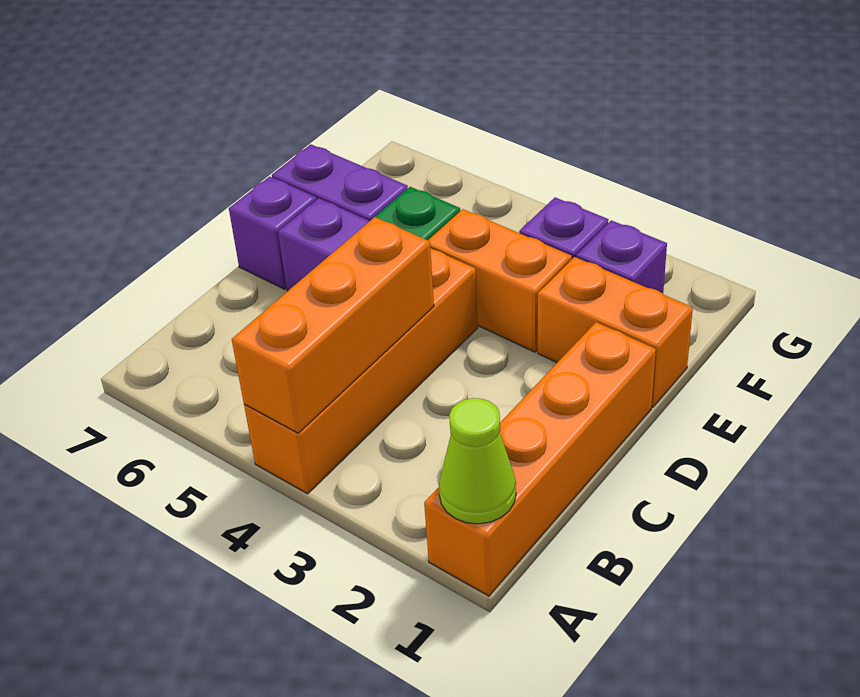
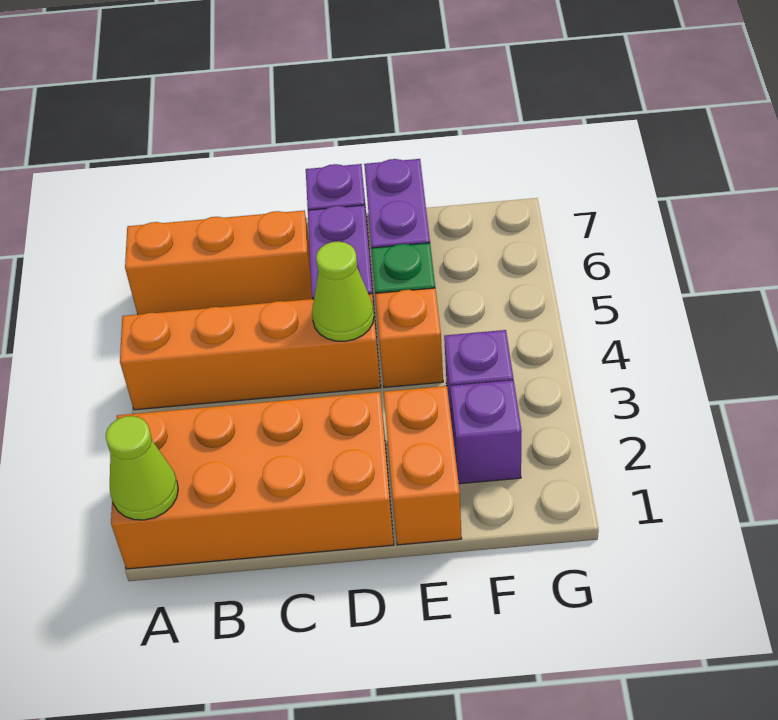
orange brick A1:D1 level 1 -> orange brick A1:D2 level 1
orange brick A4:C4 level 2 -> orange brick A6:C6 level 1
none -> lime cone D4 level 2
orange brick E3:E4 level 1 -> orange brick E4 level 1

